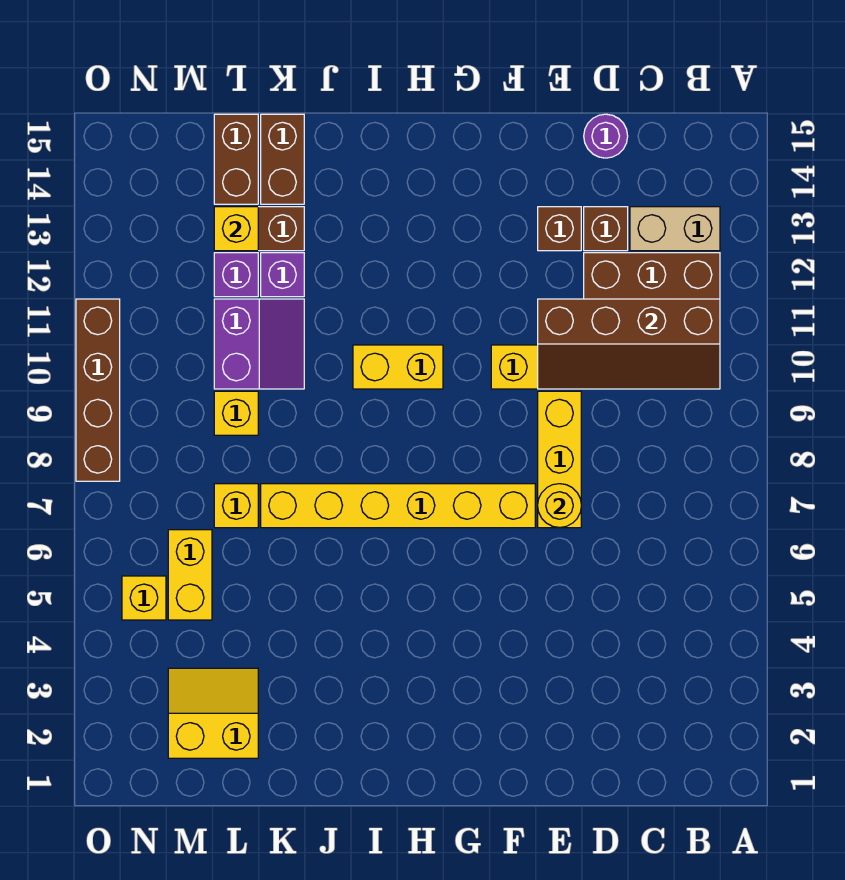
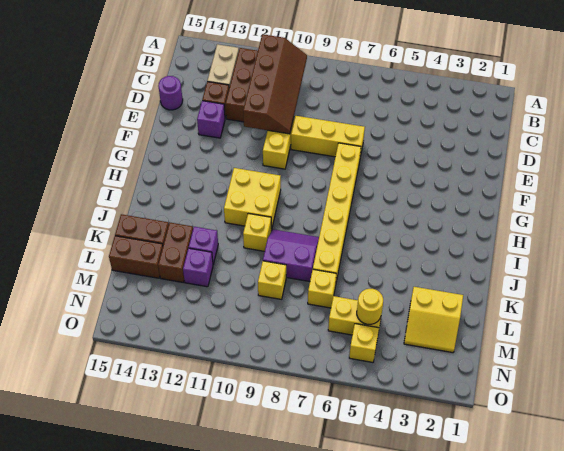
yellow round brick E7 level 2 -> yellow round brick M5 level 2
brown brick E13 level 1 -> purple brick E13 level 1
yellow brick H10:I10 level 1 -> yellow brick H10:I11 level 1
purple slope K10:L11 level 1 top L -> purple slope J8:K9 level 1 top K
yellow slope L2:M3 level 1 top 2 -> yellow slope L2:M3 level 1 top L
yellow brick L13 level 2 -> yellow brick J10 level 1
brown brick O8:O11 level 1 -> none

